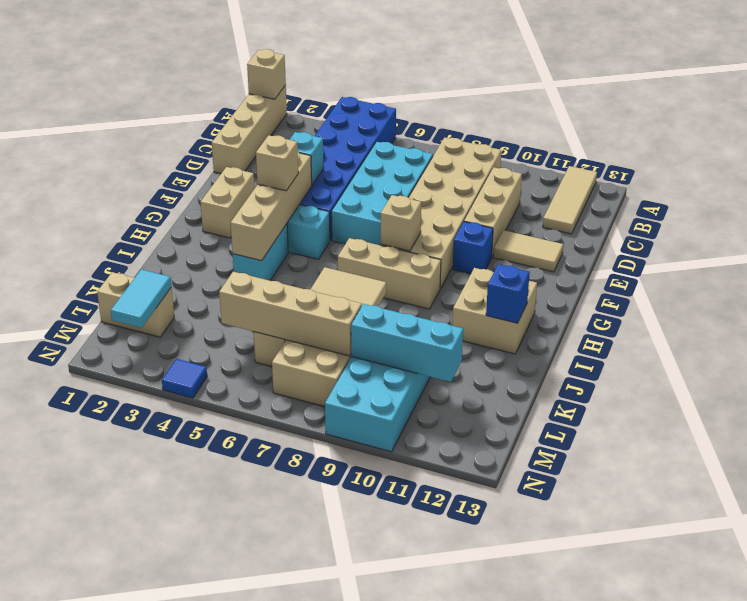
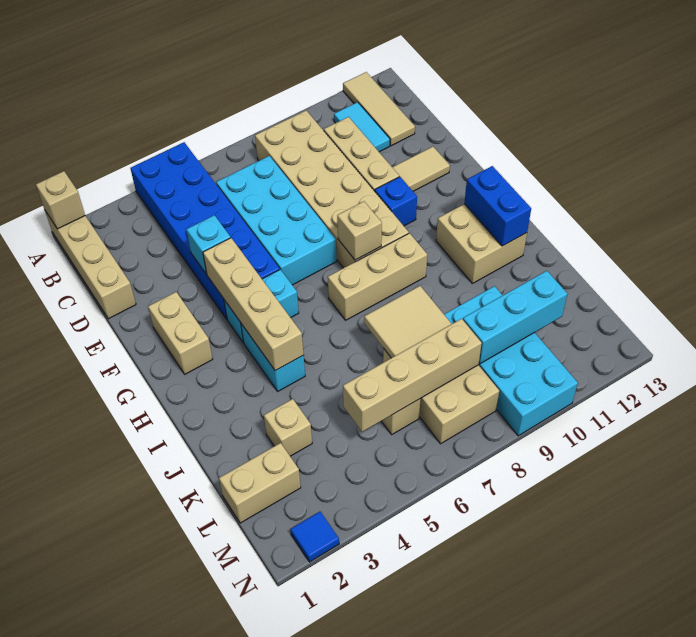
tan brick G4 level 3 -> tan brick K3 level 1
blue brick I12 level 2 -> blue brick H12:I12 level 2
cyan tile L2:M2 level 2 -> cyan tile B11:C11 level 1
blue tile N4 level 1 -> blue tile N2 level 1

